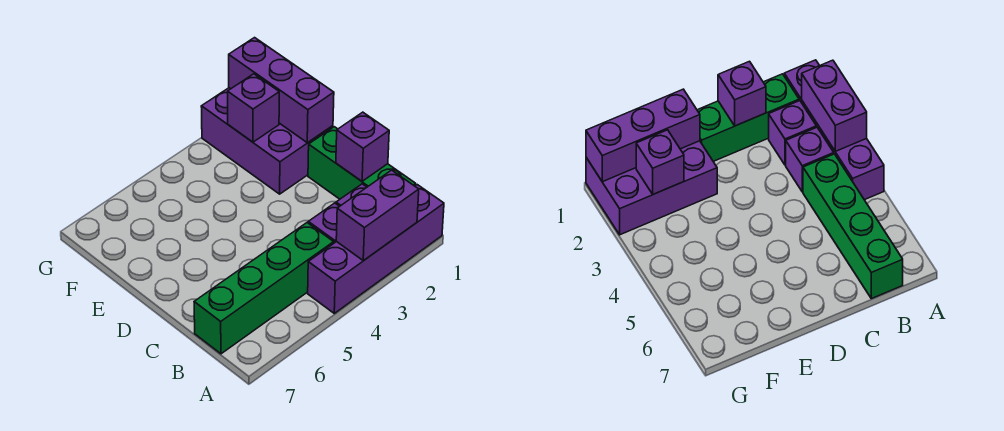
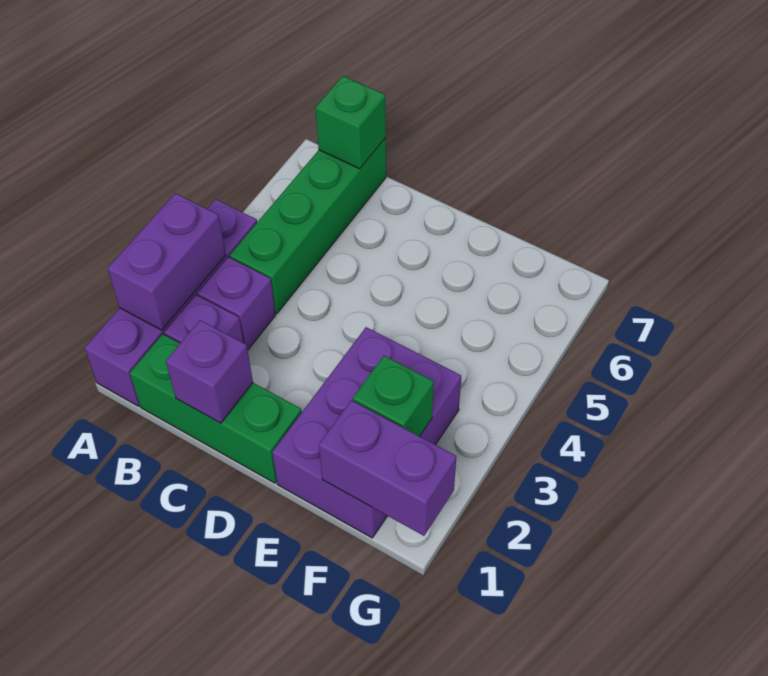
none -> green brick B7 level 2
purple brick E1:G2 level 1 -> purple brick E1:F3 level 1
purple brick E1:G1 level 2 -> purple brick F1:G1 level 2
purple brick F2 level 2 -> green brick F2 level 2

